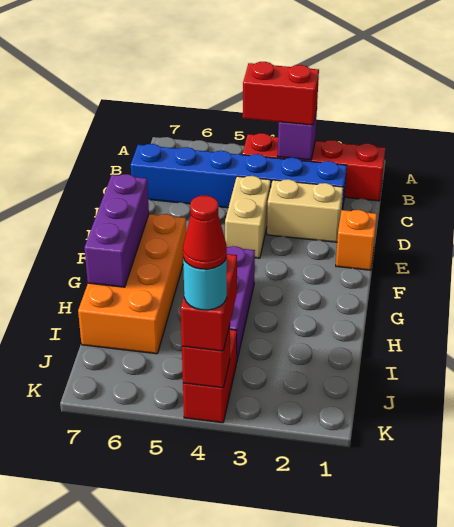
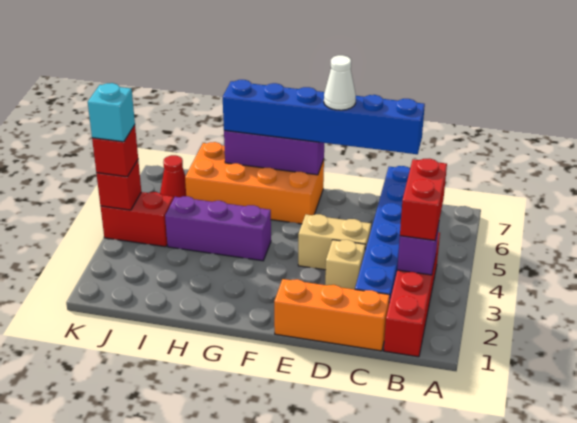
none -> blue brick C7:H7 level 3
tan brick D2:D3 level 1 -> tan brick D3 level 1
orange brick E1 level 1 -> orange brick C1:E1 level 1
none -> white cone E7 level 4
red brick J4:K4 level 3 -> red brick K4 level 3
cyan round brick K4 level 4 -> cyan brick K4 level 4
red cone K4 level 5 -> red cone J6 level 1

